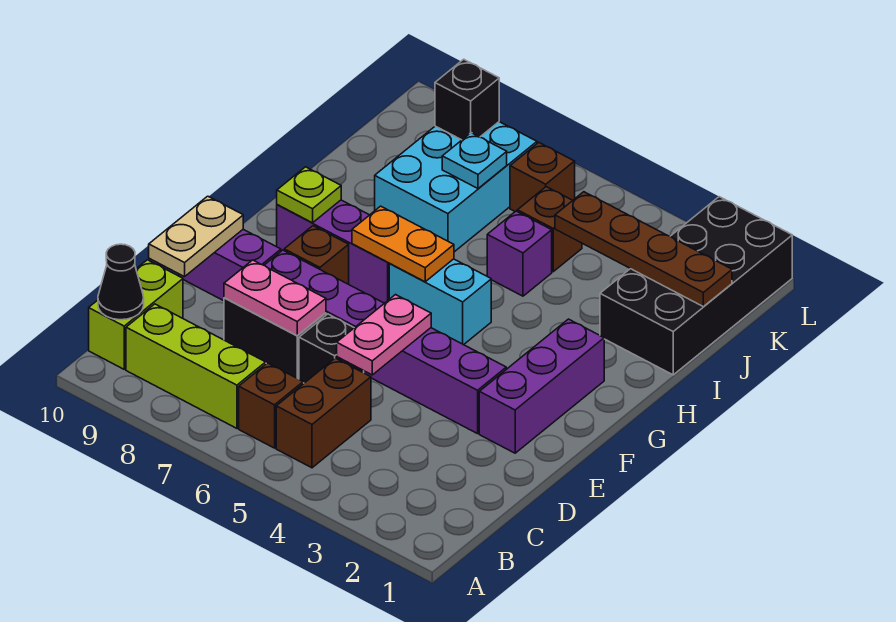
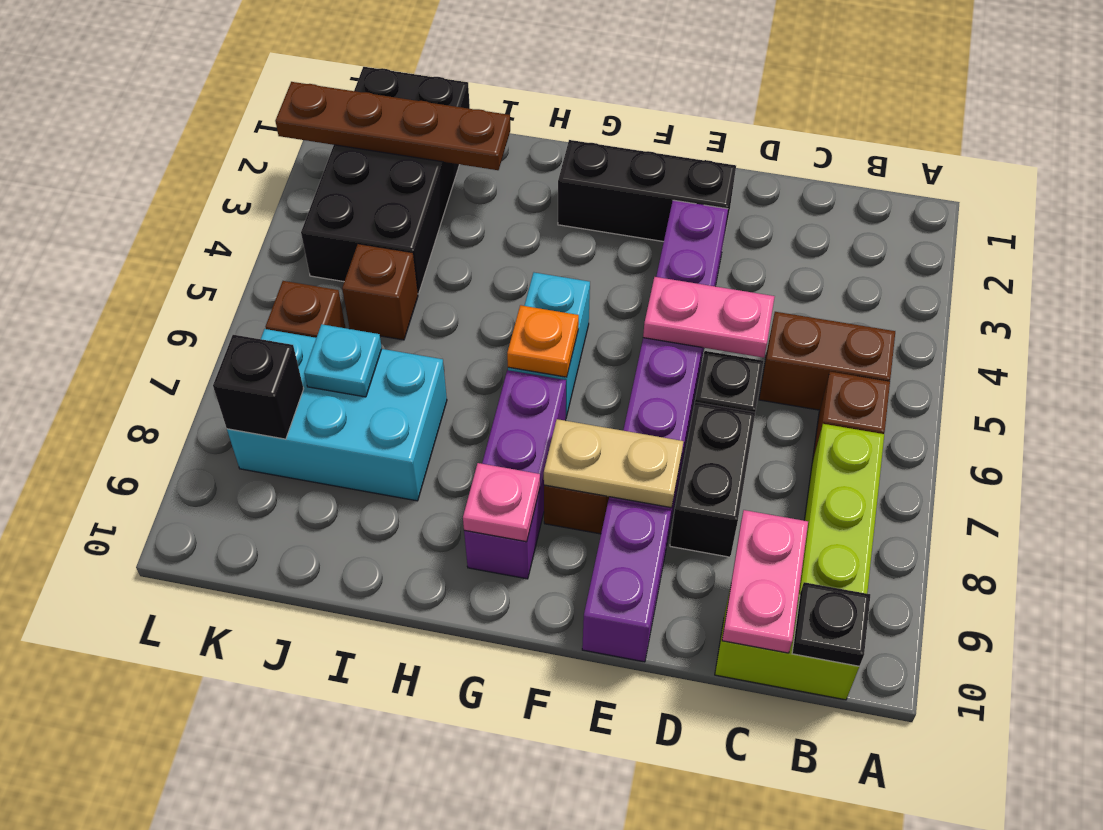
black cone B10 level 2 -> black plate B10 level 2
pink plate D7:D8 level 2 -> pink plate C9:C10 level 2
tan plate D10:E10 level 2 -> tan plate E8:F8 level 2
purple brick E2:G2 level 1 -> black brick E2:G2 level 1
orange plate G6:G7 level 2 -> orange plate G6 level 2
lime plate G9 level 2 -> pink plate G9 level 2
black brick I1:L2 level 1 -> black brick J1:K4 level 1
purple brick I5 level 1 -> none
brown plate J1:J4 level 2 -> brown plate I2:L2 level 2

